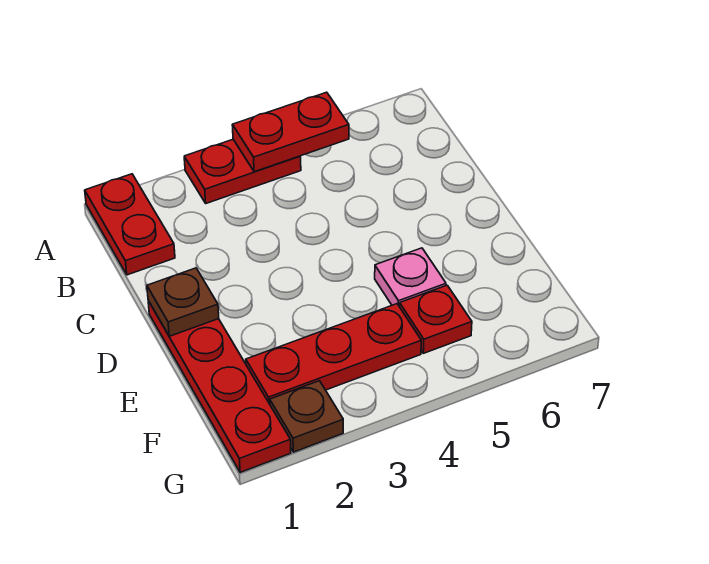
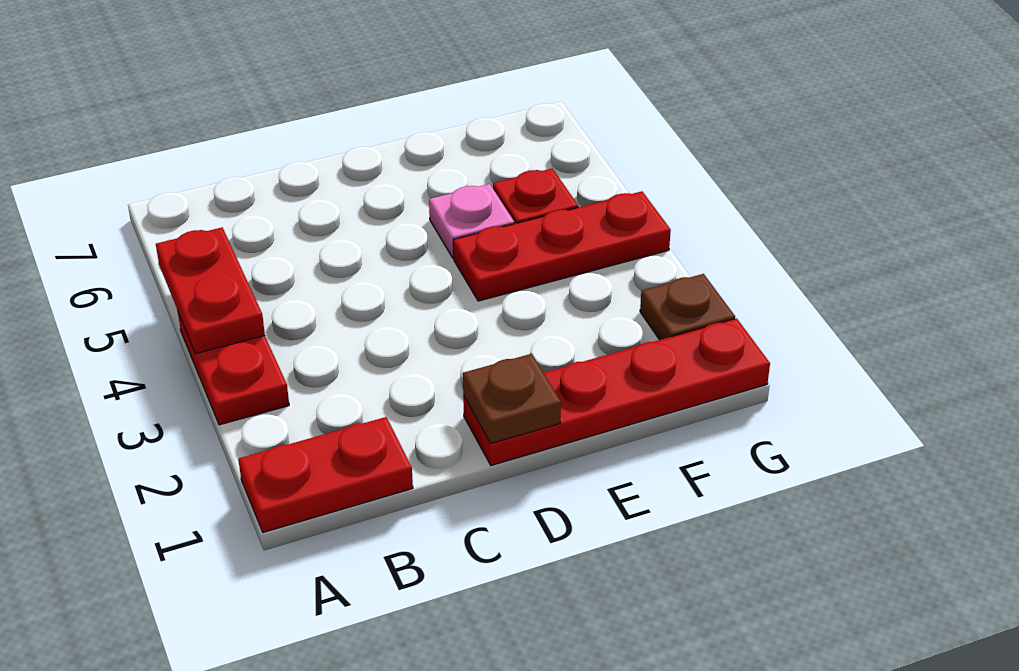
red plate F2:F4 level 1 -> red plate E4:G4 level 1

